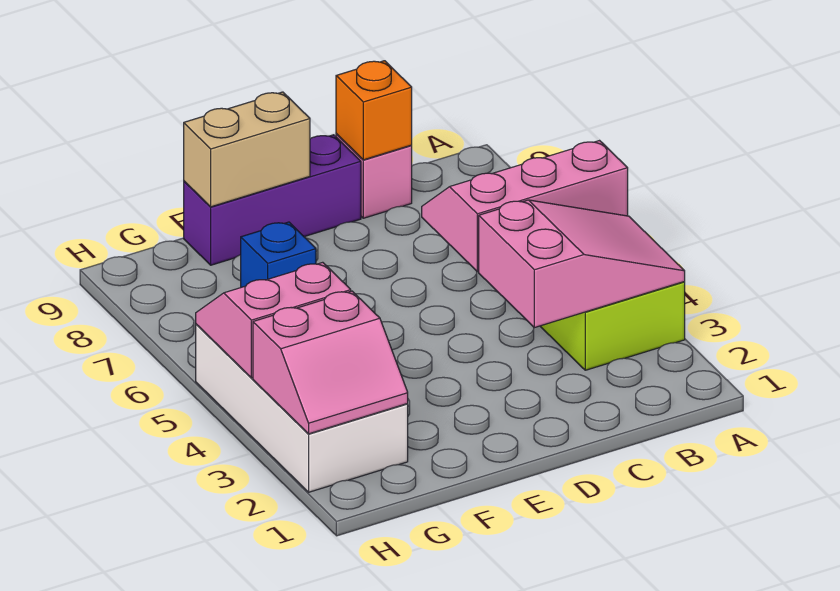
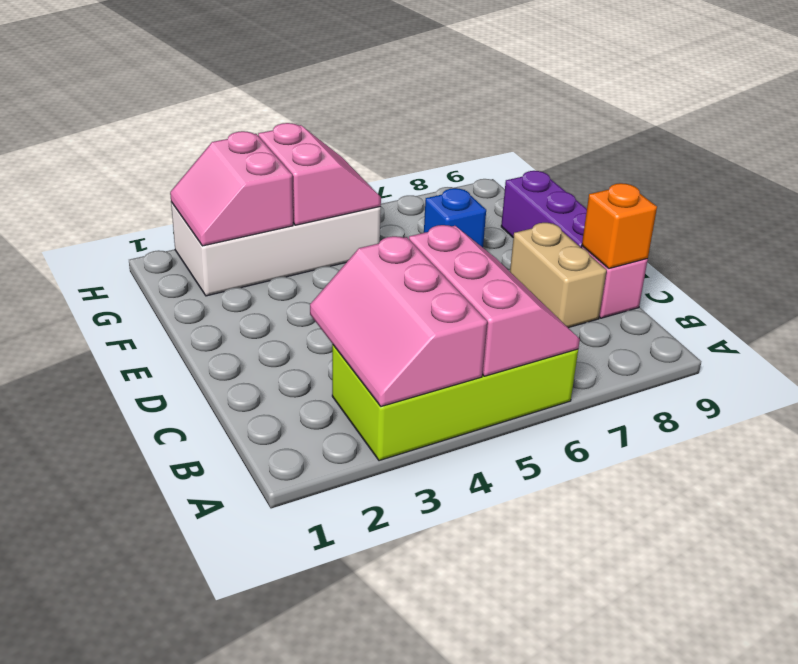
pink slope A3:C4 level 2 top C -> pink slope A3:C4 level 2 top 4
tan brick E9:F9 level 2 -> tan brick C8:D8 level 1

